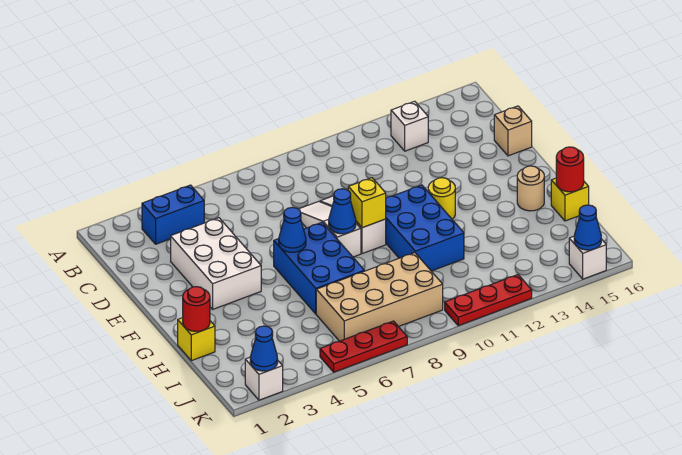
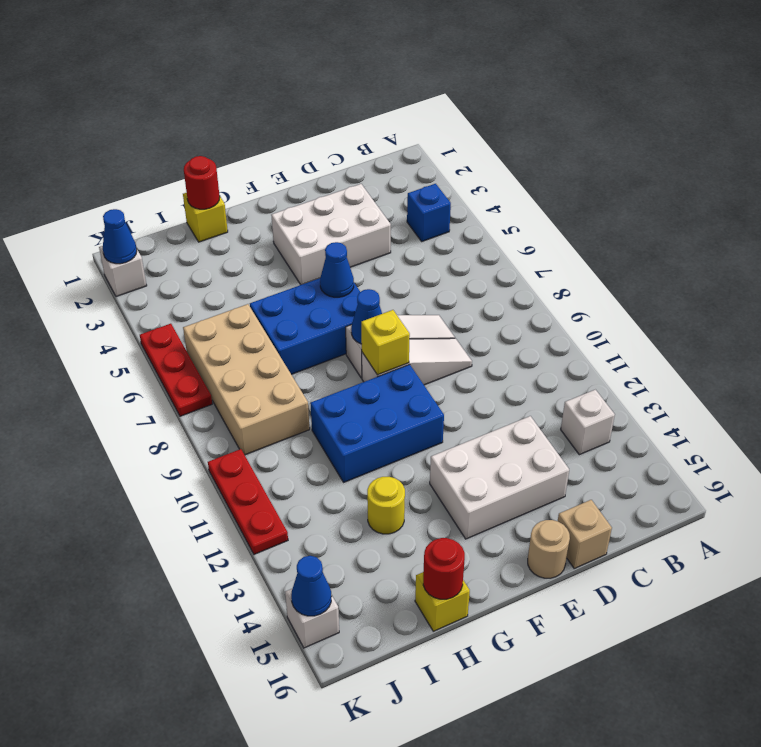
blue brick B3:B4 level 1 -> blue brick B4 level 1
none -> white brick D13:F14 level 1
yellow round brick F12 level 1 -> yellow round brick H13 level 1
tan round brick G15 level 1 -> tan round brick E16 level 1

